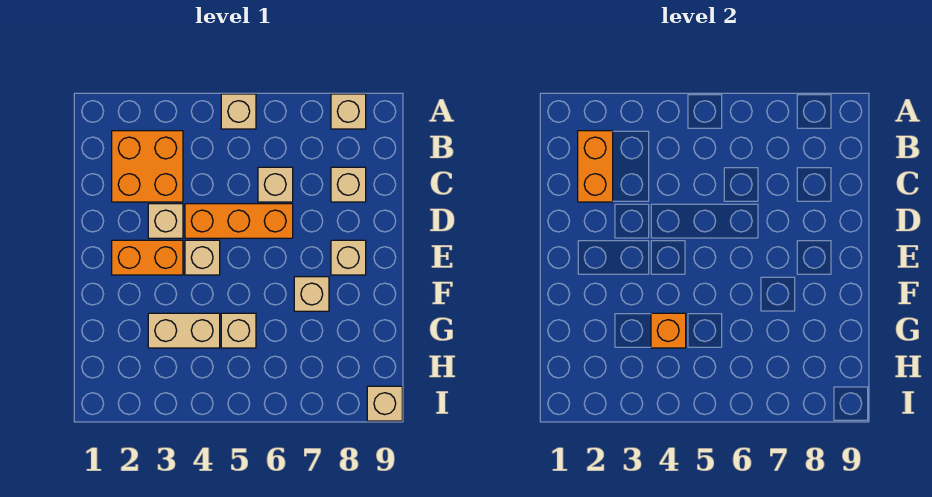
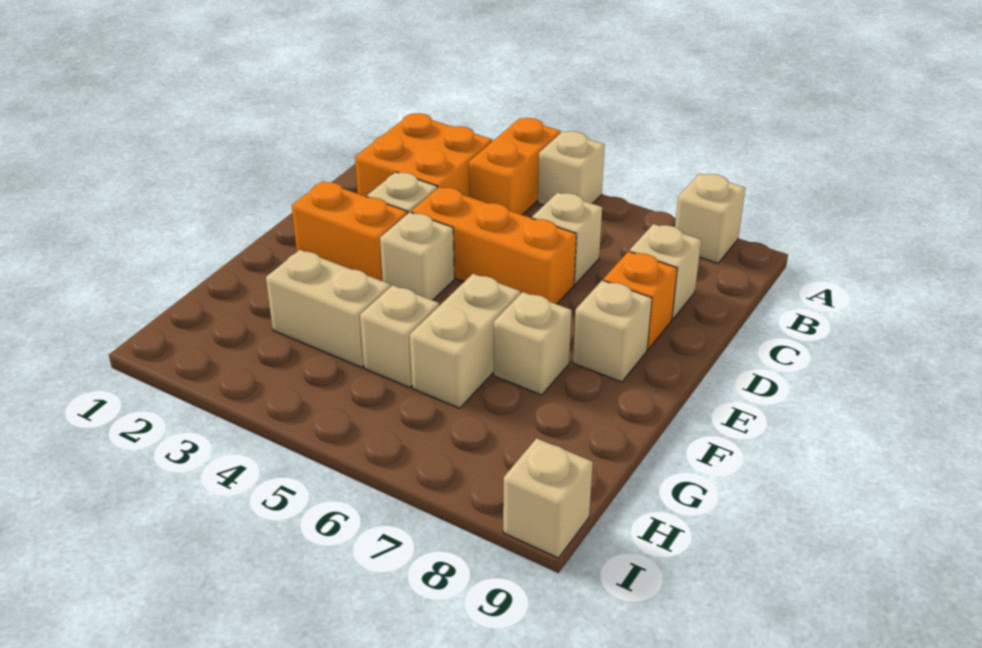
orange brick B2:C2 level 2 -> orange brick A4:B4 level 1
none -> tan brick F6:G6 level 1
orange brick G4 level 2 -> orange brick D8 level 1

